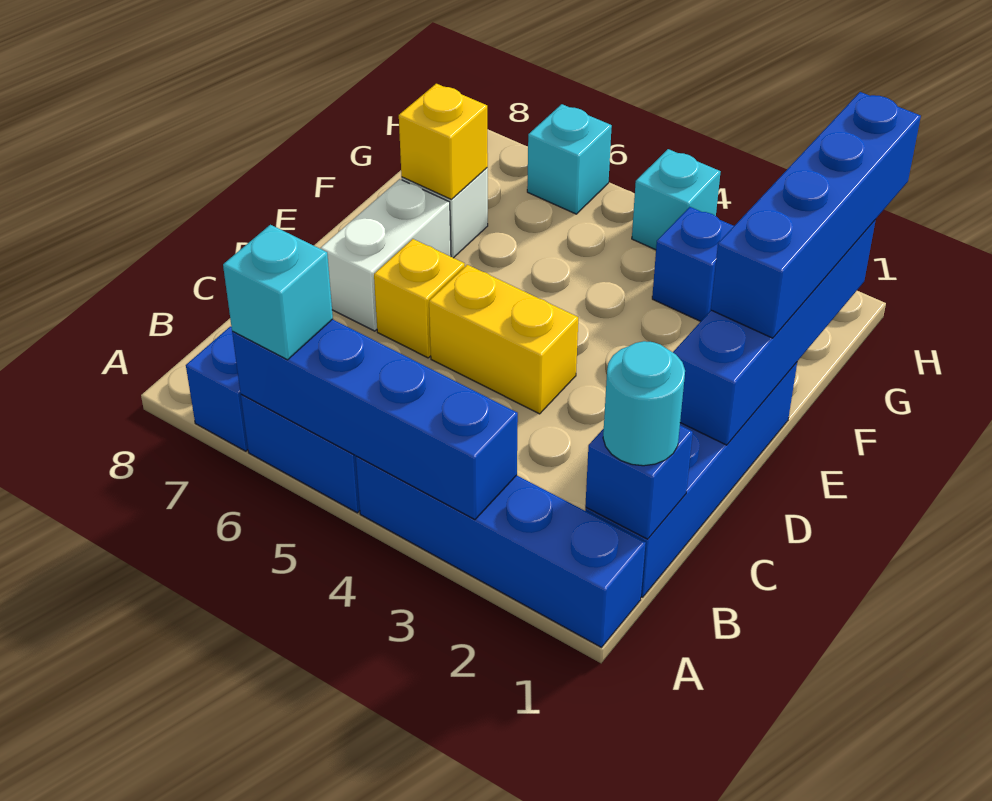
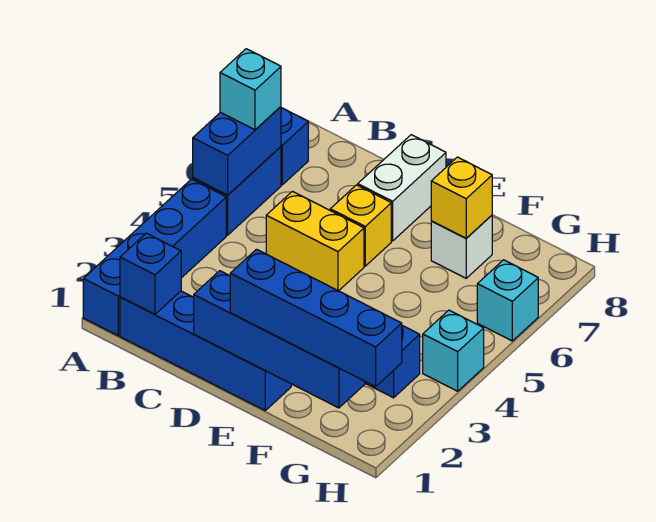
blue brick A3:A6 level 2 -> blue brick A5:A6 level 2
cyan round brick B1 level 3 -> none
yellow brick D4:D5 level 1 -> yellow brick C5:D5 level 1
white brick D7:E7 level 1 -> white brick D7:D8 level 1

